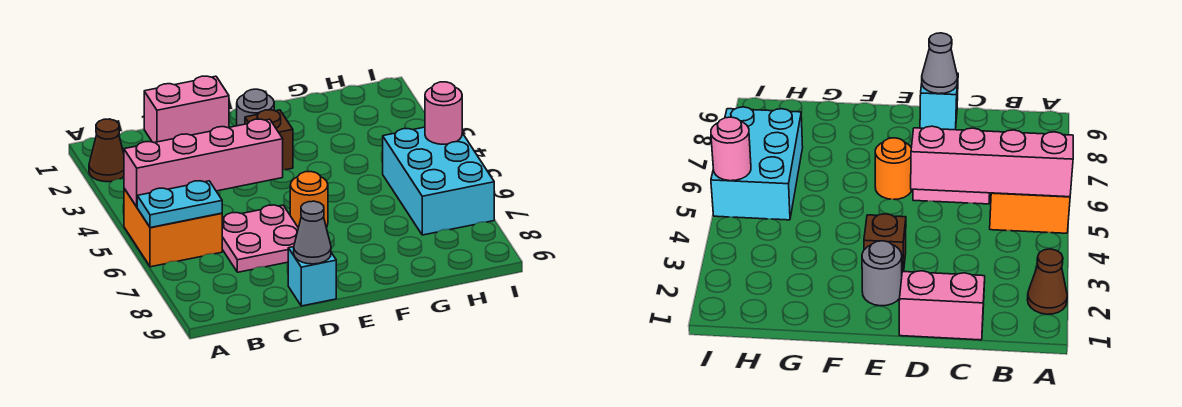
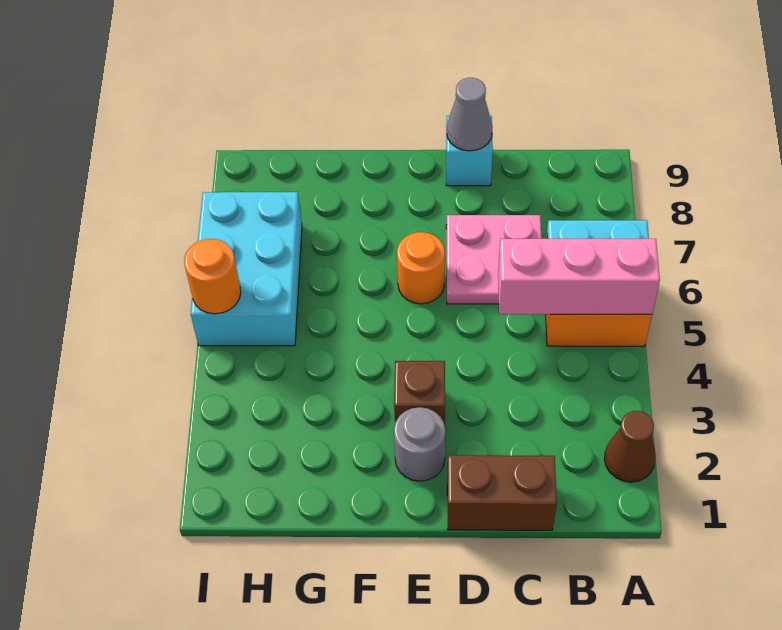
pink brick A5:D5 level 2 -> pink brick A5:C5 level 2
pink brick C1:D1 level 1 -> brown brick C1:D1 level 1
pink round brick I5 level 2 -> orange round brick I5 level 2

